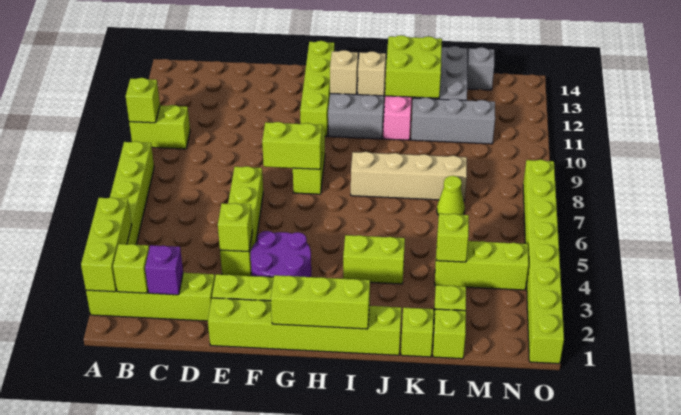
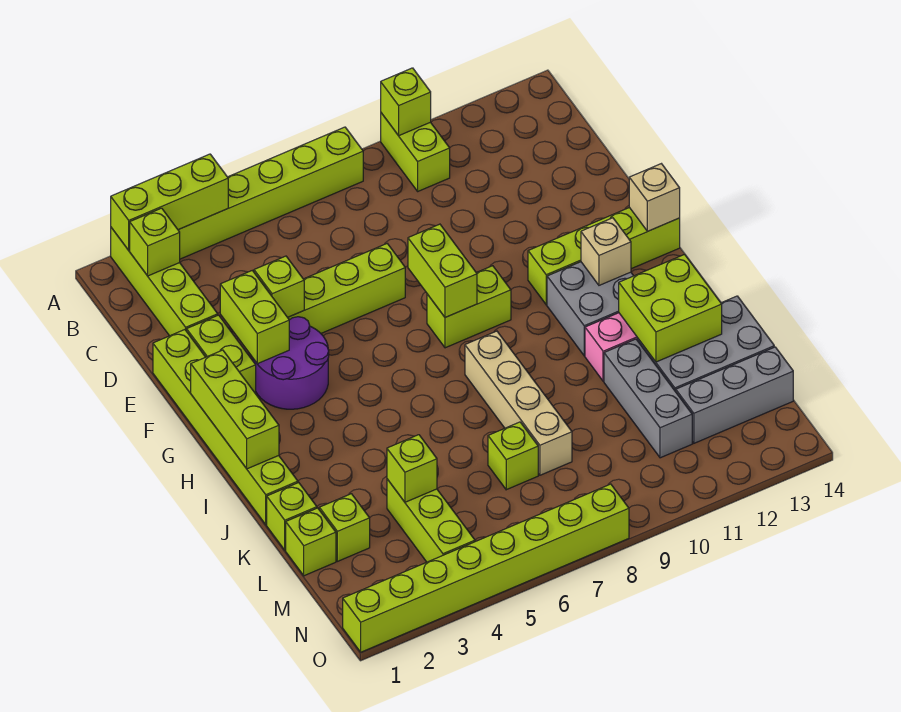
purple brick C2 level 2 -> none
lime brick I4:J4 level 1 -> lime brick E3:F3 level 2
tan brick I12 level 2 -> tan brick G14 level 2
lime cone L7 level 1 -> lime brick L7 level 1
grey brick M14 level 1 -> grey brick M12:M14 level 1

